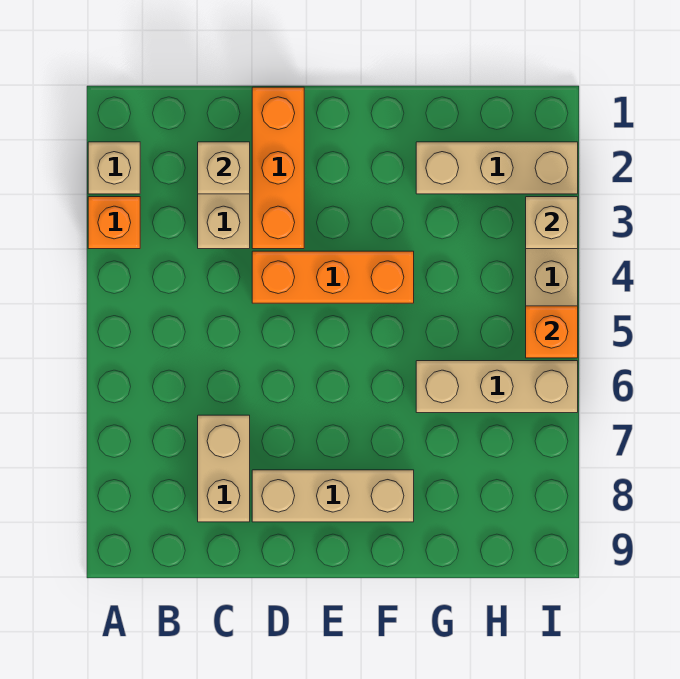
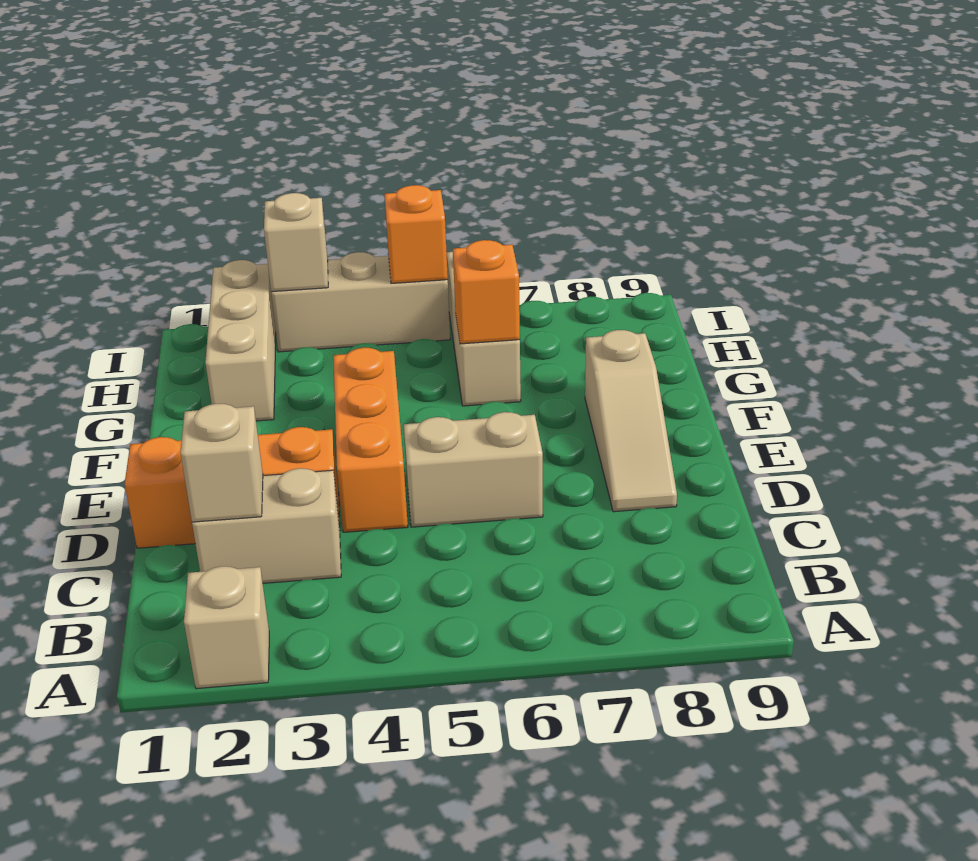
orange brick A3 level 1 -> orange brick G6 level 2
tan brick C7:C8 level 1 -> tan brick D5:D6 level 1
tan brick D8:F8 level 1 -> tan slope D8:F8 level 1 top F

